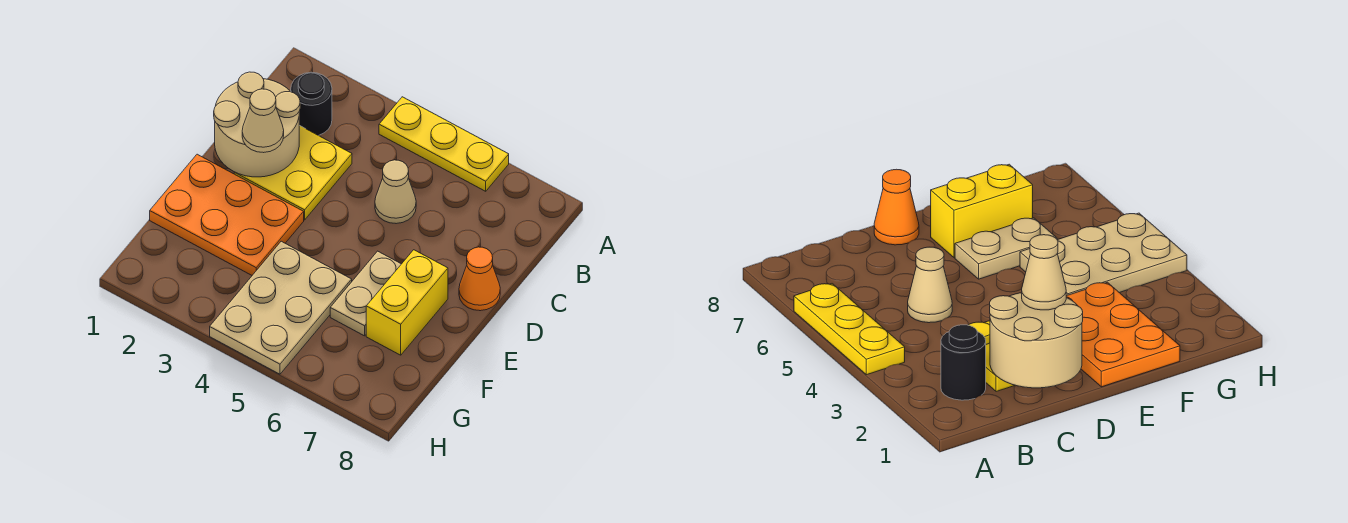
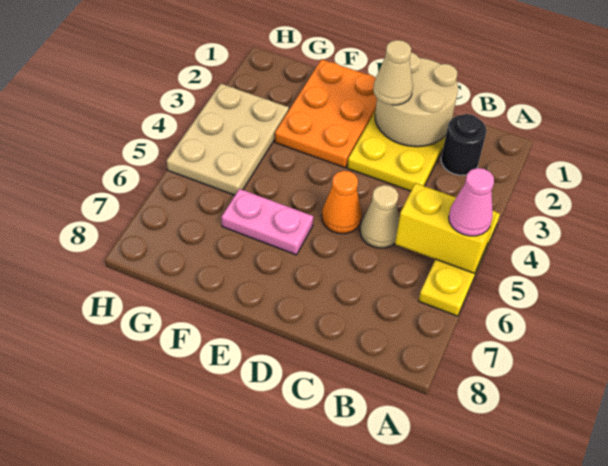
none -> pink cone A5 level 3
orange cone D8 level 1 -> orange cone D5 level 1
tan plate E6:F6 level 1 -> pink plate E6:F6 level 1
yellow brick E7:F7 level 1 -> yellow brick A5:B5 level 2
tan plate F4:H5 level 1 -> tan plate G3:H5 level 1

